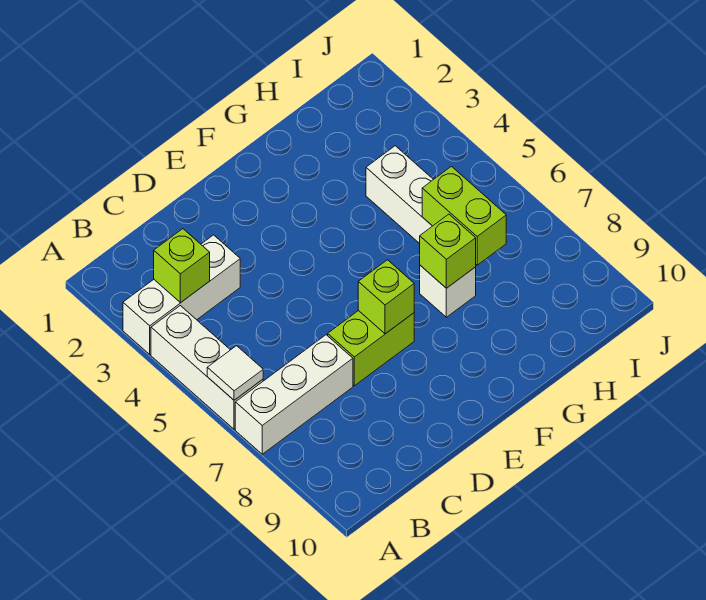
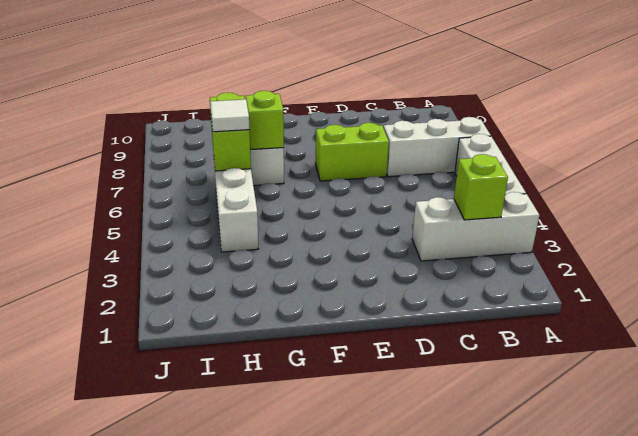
white tile A6 level 2 -> white tile H6 level 3
lime brick E7 level 2 -> none

